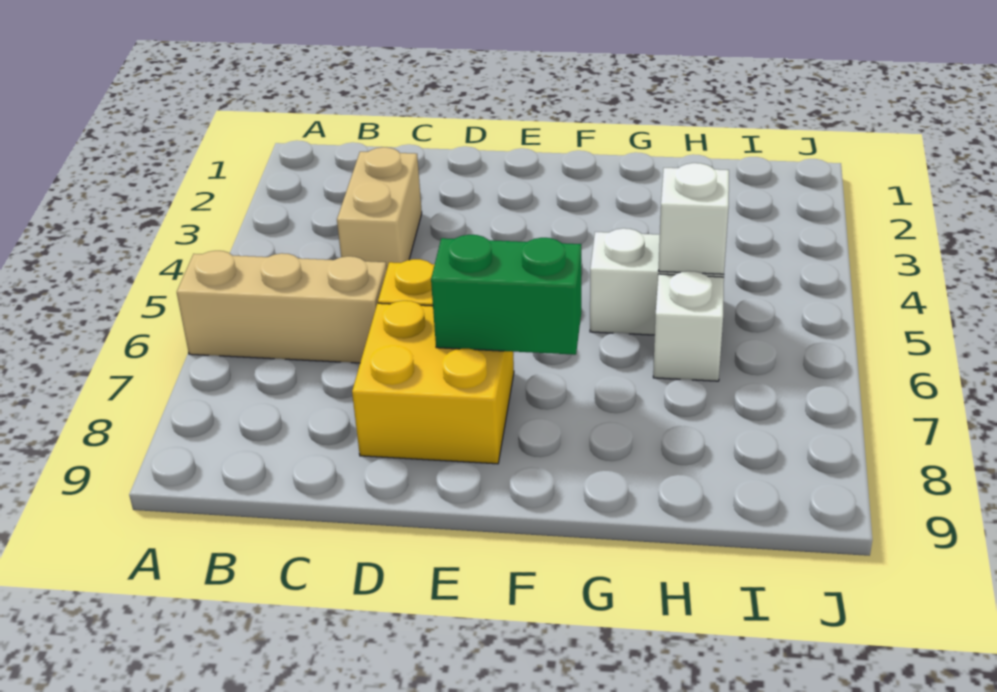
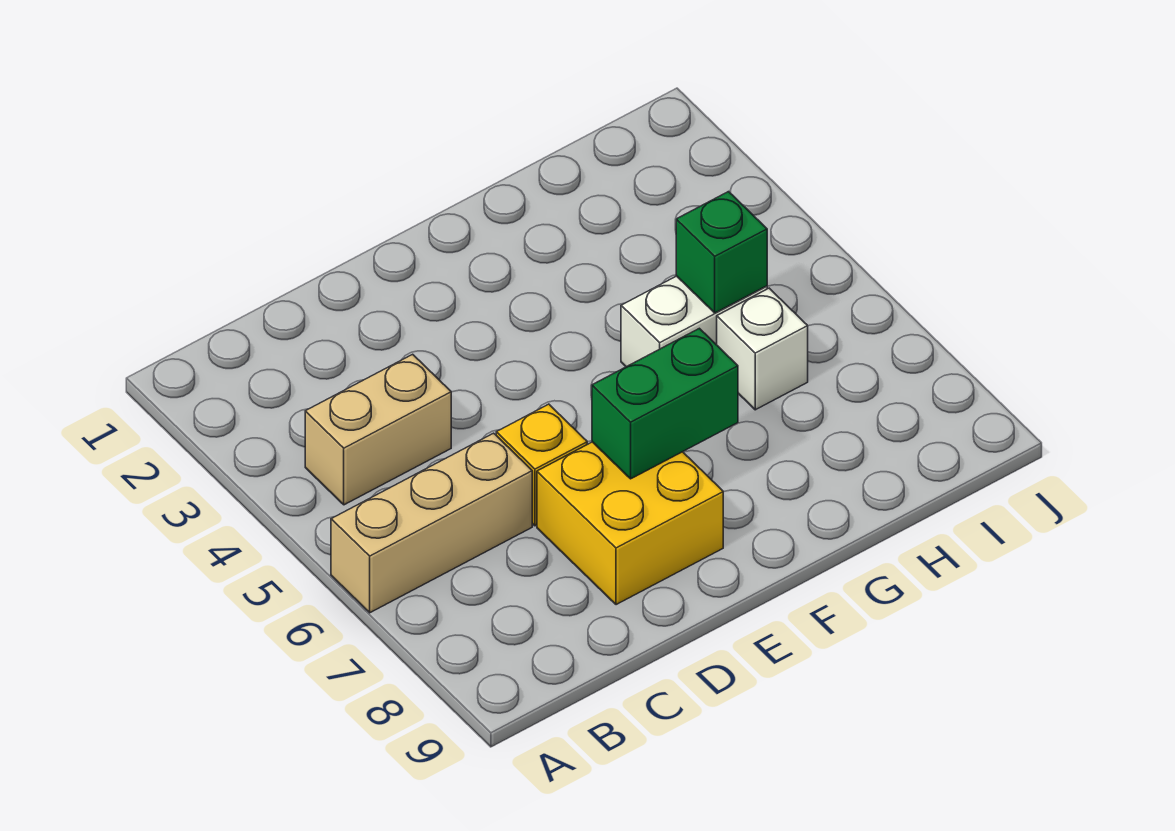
tan brick C3:C4 level 1 -> tan brick B4:C4 level 1
white brick H5 level 2 -> green brick H5 level 2

